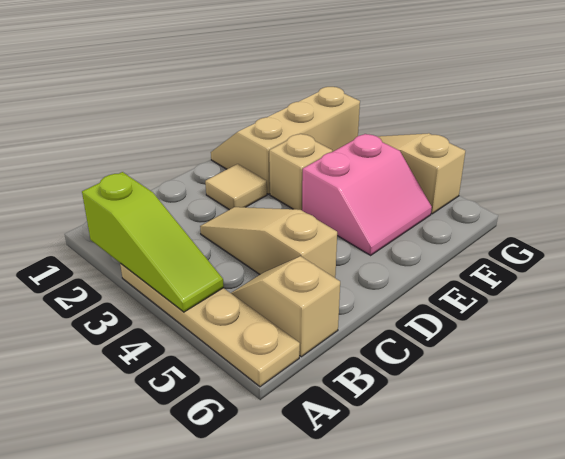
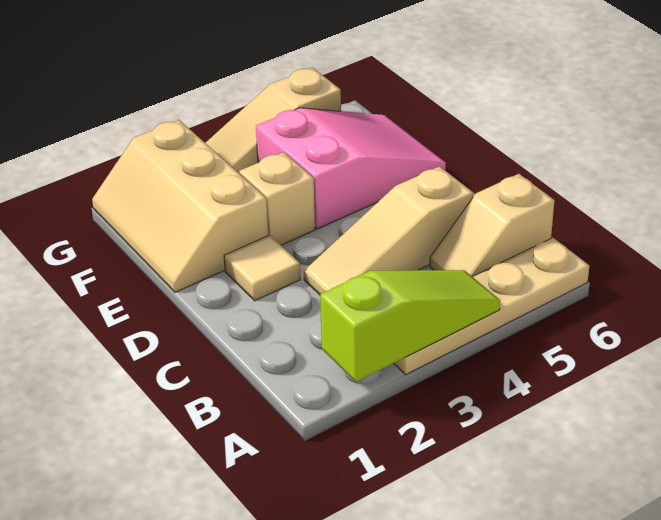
pink slope E4:F5 level 1 top 4 -> pink slope E4:F6 level 1 top 4

